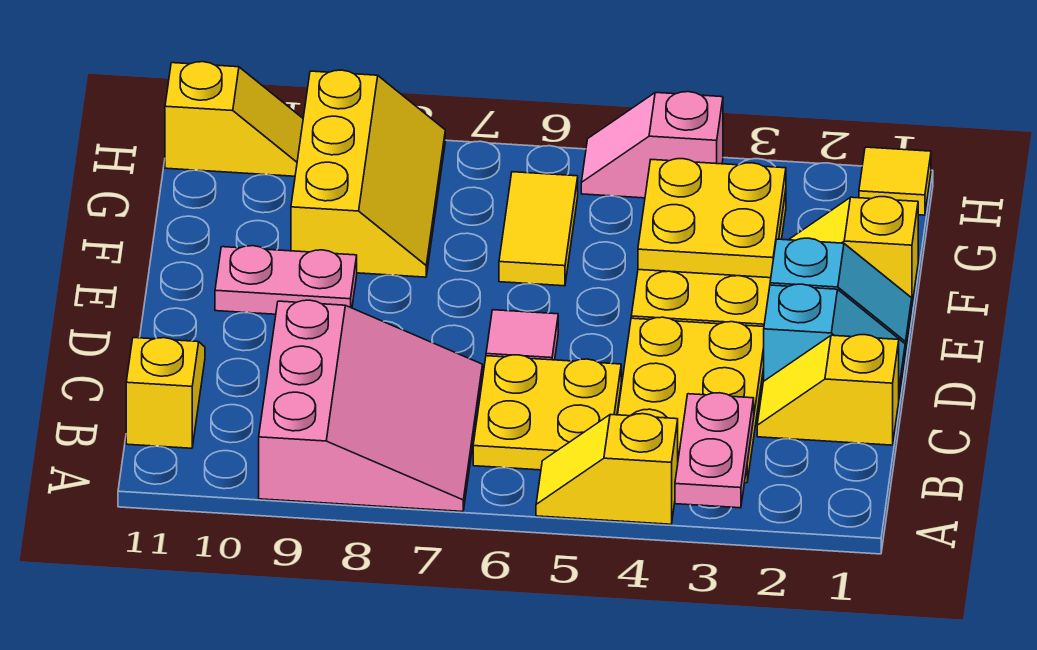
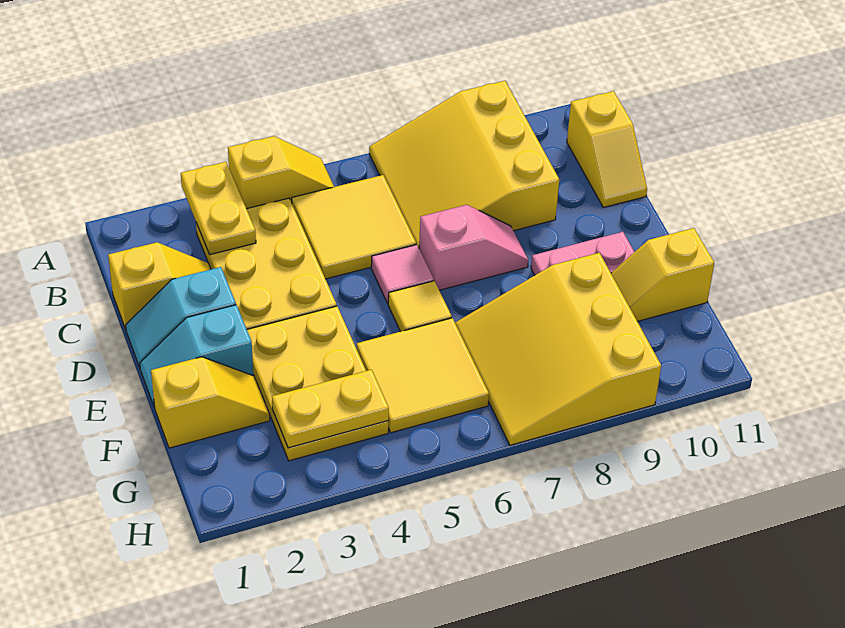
pink plate A3:B3 level 2 -> yellow plate A3:B3 level 2
pink slope A7:C9 level 1 top 9 -> yellow slope A7:C9 level 1 top 9
yellow plate B5:C6 level 1 -> yellow tile B5:C6 level 1
yellow plate F3:G4 level 2 -> yellow plate G3:G4 level 2
yellow tile F6:G6 level 1 -> yellow tile F5:G6 level 1
yellow slope F8:H9 level 1 top 9 -> yellow slope F7:H9 level 1 top 9
yellow tile H1 level 1 -> yellow tile E6 level 1
pink slope H4:H5 level 1 top 4 -> pink slope D7:D8 level 1 top 7
yellow slope H10:H11 level 1 top 11 -> yellow slope F10:F11 level 1 top 11

